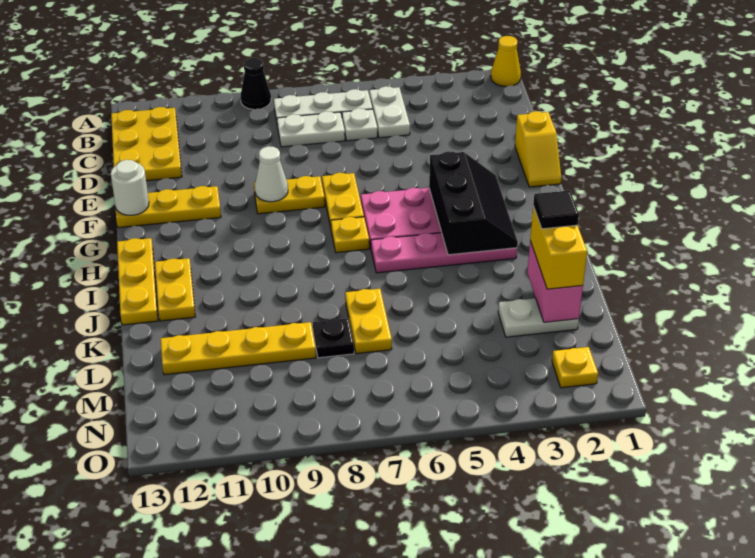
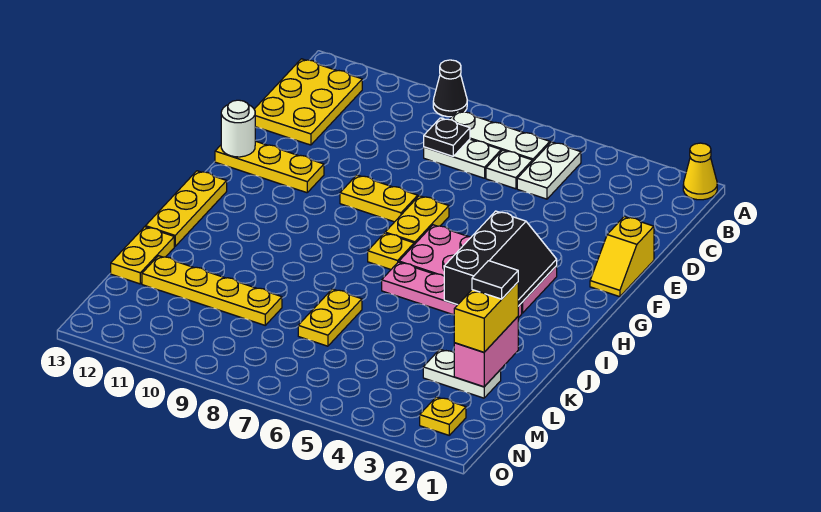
white cone F9 level 2 -> none
yellow plate I12:J12 level 1 -> yellow plate K13:L13 level 1
black plate L8 level 1 -> black plate C8 level 2

